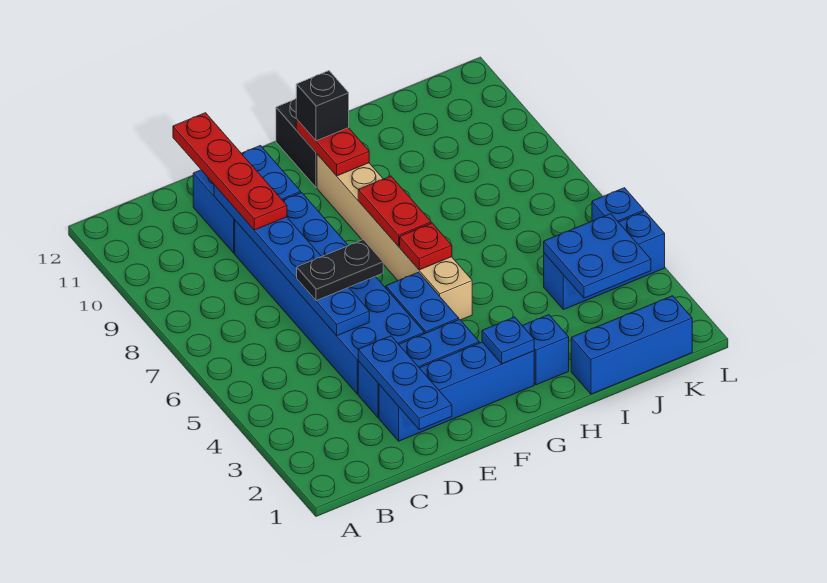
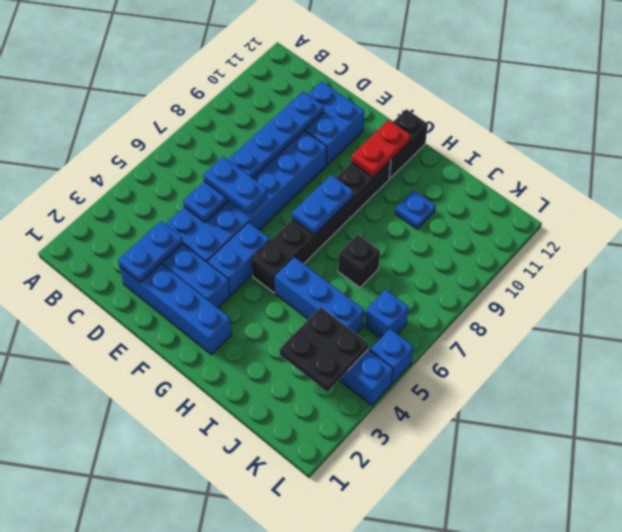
blue plate D1:D3 level 2 -> blue plate D2:D3 level 2
black plate D6:E6 level 3 -> blue plate D6:E6 level 3
red plate D9:D12 level 3 -> none
blue plate G2 level 2 -> blue plate I10 level 1
tan brick G5:G10 level 1 -> black brick G5:G10 level 1
red plate G6 level 2 -> none
red plate G7:G8 level 2 -> blue plate G7:G8 level 2
black brick G11 level 3 -> black brick I7 level 1
blue brick H2 level 1 -> blue brick K6 level 1
blue brick I1:K1 level 1 -> blue brick H5:J5 level 1
blue plate J3:K4 level 2 -> black plate J3:K4 level 2

